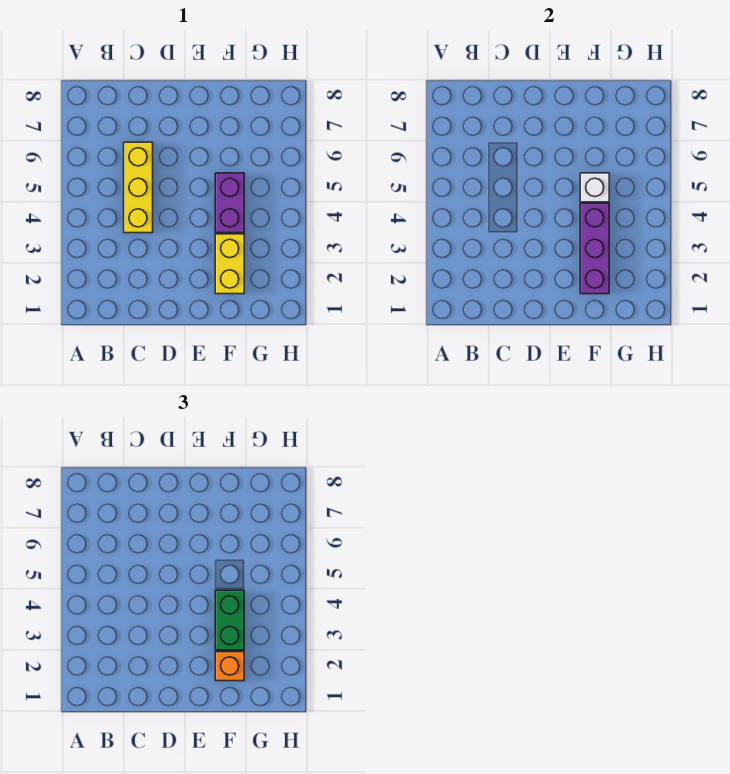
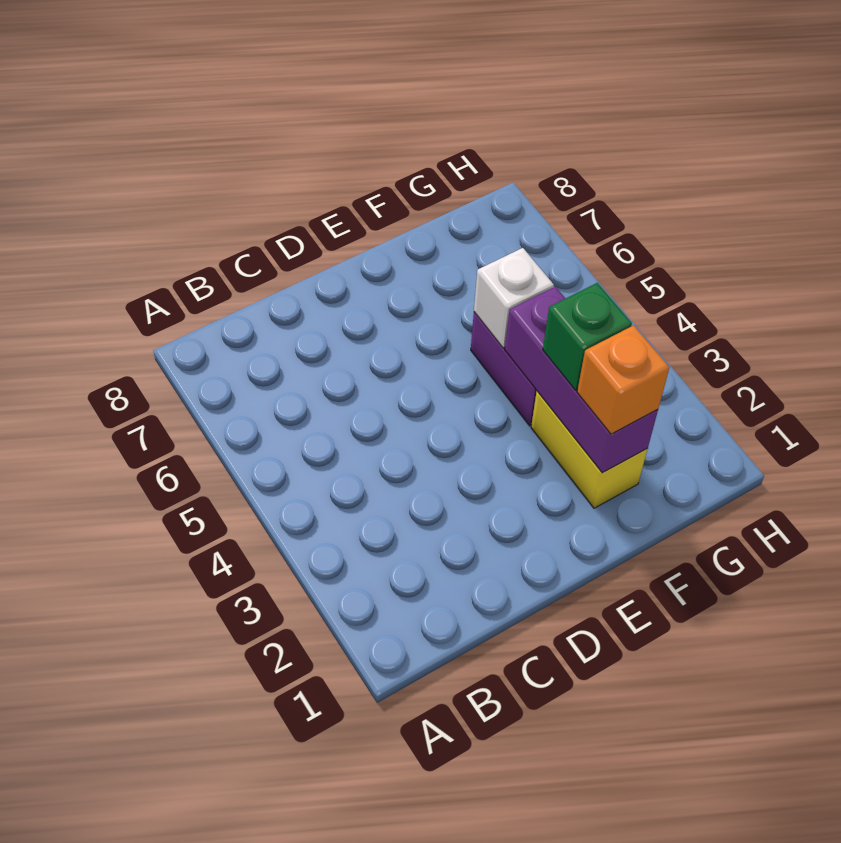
yellow brick C4:C6 level 1 -> none
green brick F3:F4 level 3 -> green brick F3 level 3

